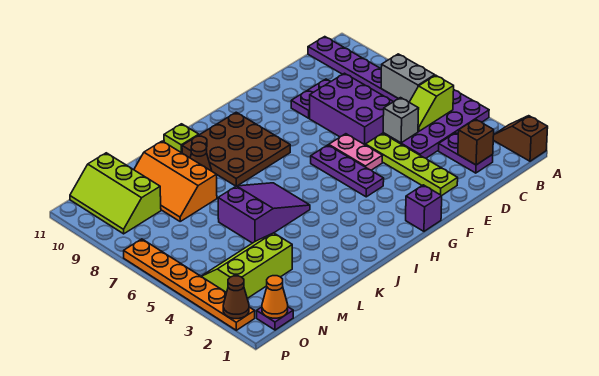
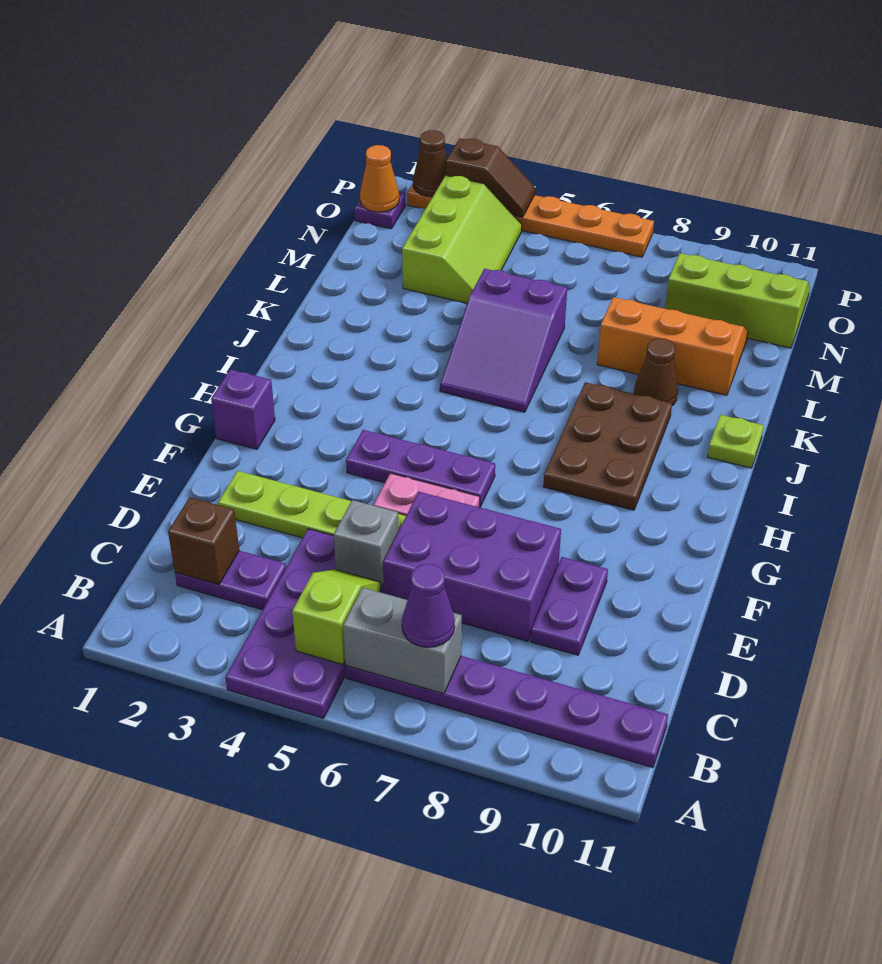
brown slope A1:A2 level 1 top 1 -> brown slope P3:P4 level 2 top 3
none -> purple cone B7 level 3
brown plate H8:J10 level 1 -> brown plate H8:J9 level 1

